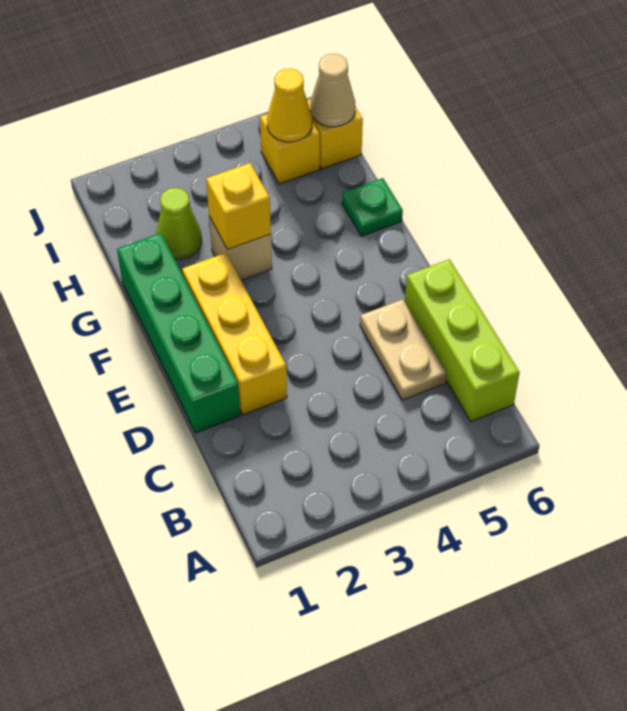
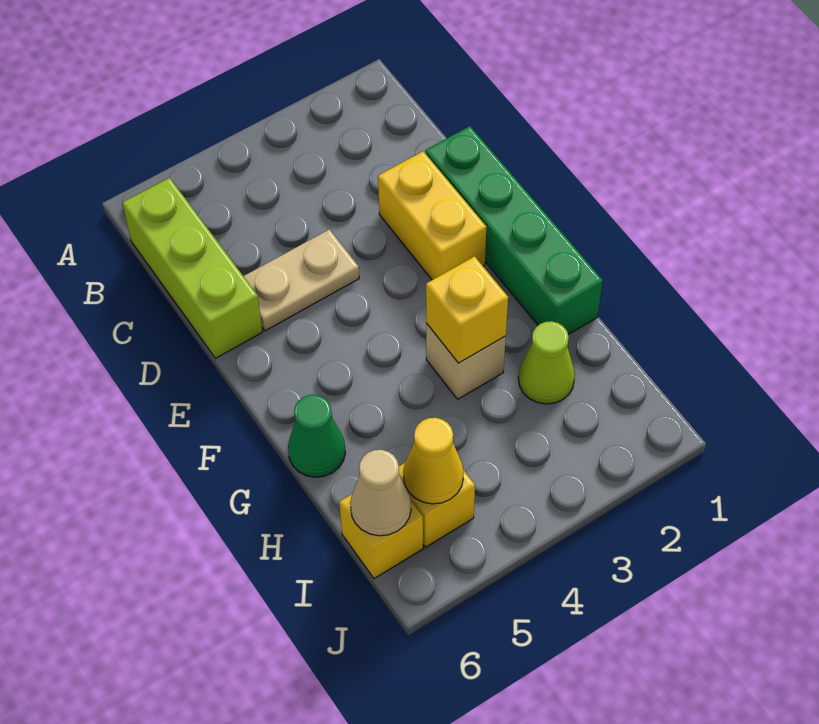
tan plate C5:D5 level 1 -> tan plate D4:D5 level 1
yellow brick D2:F2 level 1 -> yellow brick D2:E2 level 1
green plate G6 level 1 -> green cone G6 level 1

